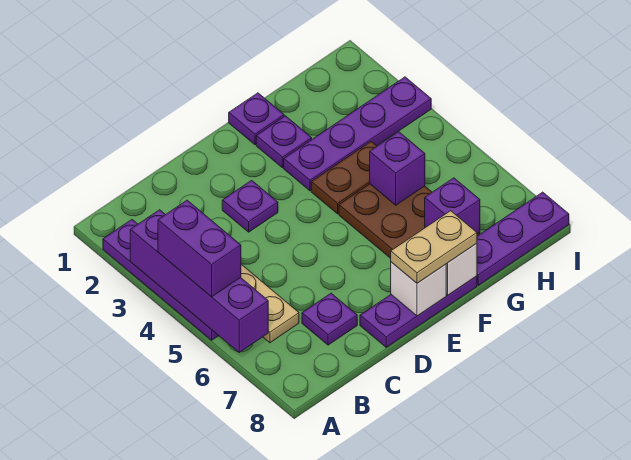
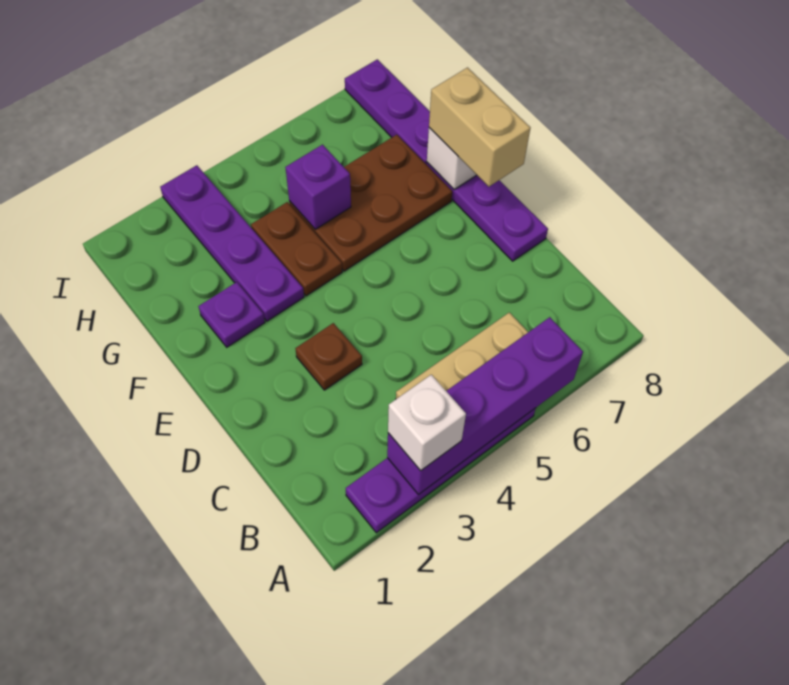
purple brick A4:A5 level 3 -> none
purple plate C7 level 1 -> none
purple plate D3 level 1 -> brown plate D3 level 1
white brick E8 level 2 -> white brick A3 level 3
tan plate E8:F8 level 3 -> tan brick E8:F8 level 3
purple plate F1 level 1 -> none
purple brick G7 level 2 -> none

